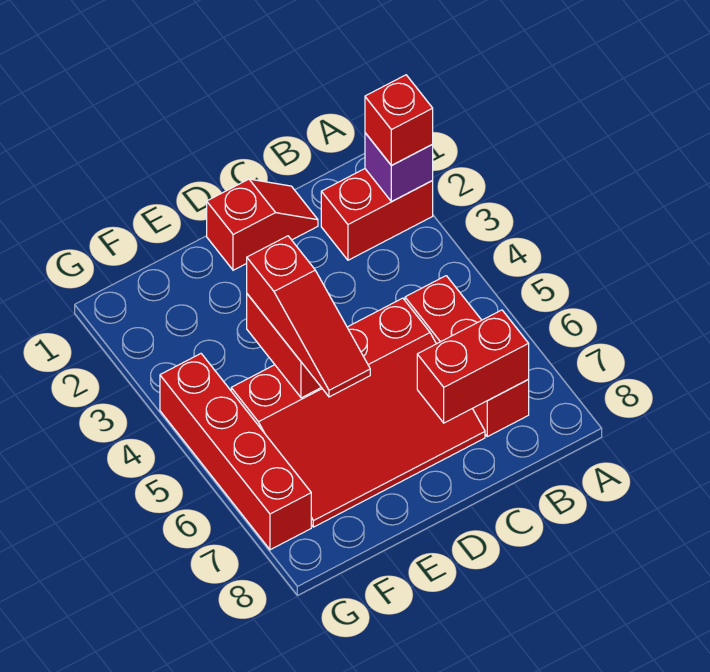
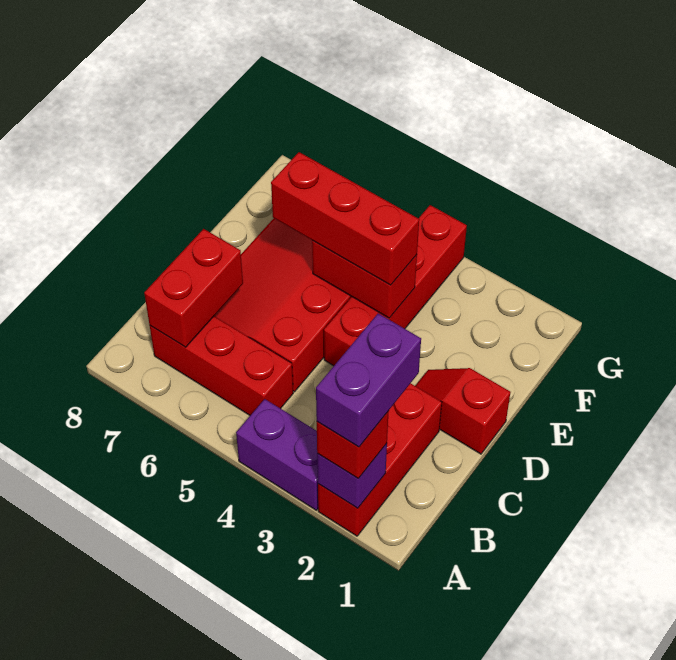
red brick A2:B2 level 1 -> red brick A2:C2 level 1
none -> purple brick A2:B2 level 4
none -> purple brick A3:A4 level 1
red slope C1:D1 level 1 top D -> red slope D1:D2 level 1 top 1
red slope E4:E6 level 3 top 4 -> red brick E4:E6 level 3
red brick G4:G7 level 1 -> red brick D4:G4 level 1

